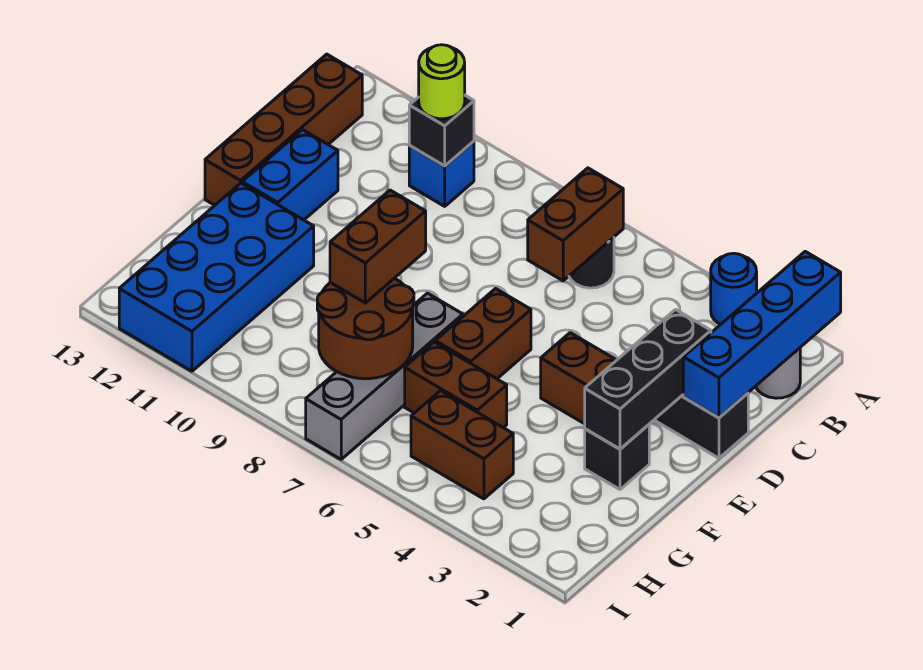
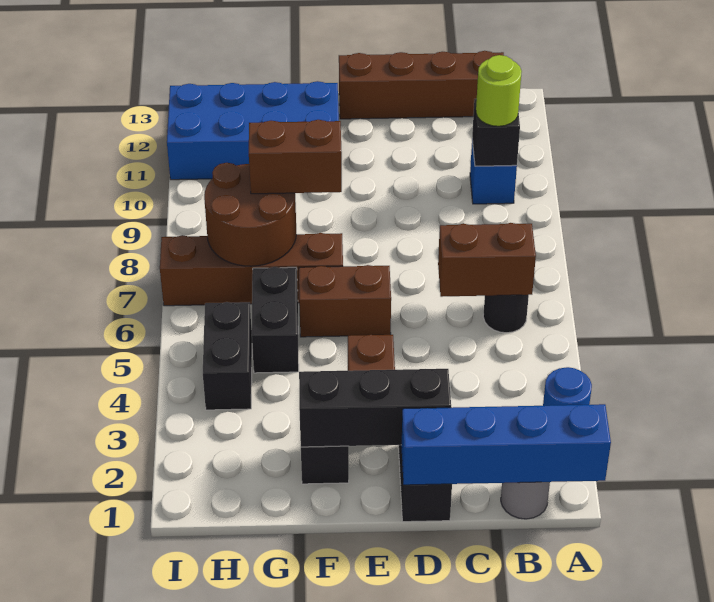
blue brick D12:E12 level 1 -> none
grey brick F7:I7 level 1 -> brown brick F7:I7 level 1
brown brick G5:G6 level 1 -> black brick G5:G6 level 1
brown brick H4:H5 level 1 -> black brick H4:H5 level 1

